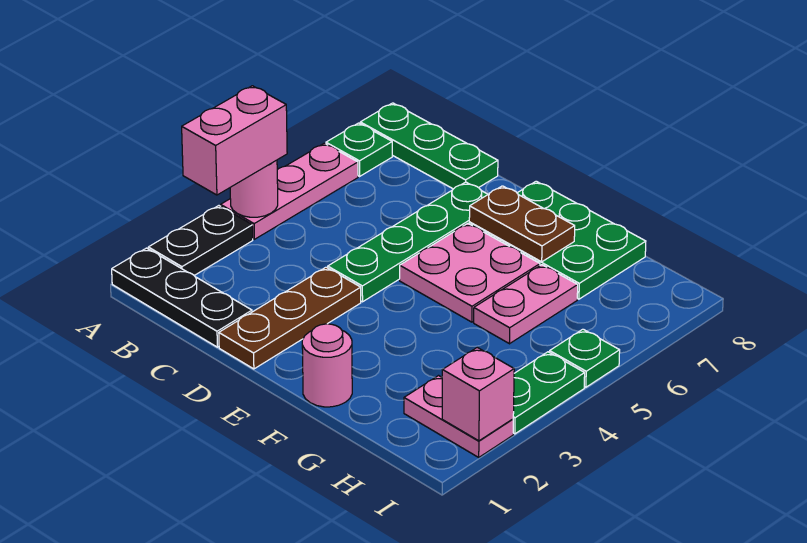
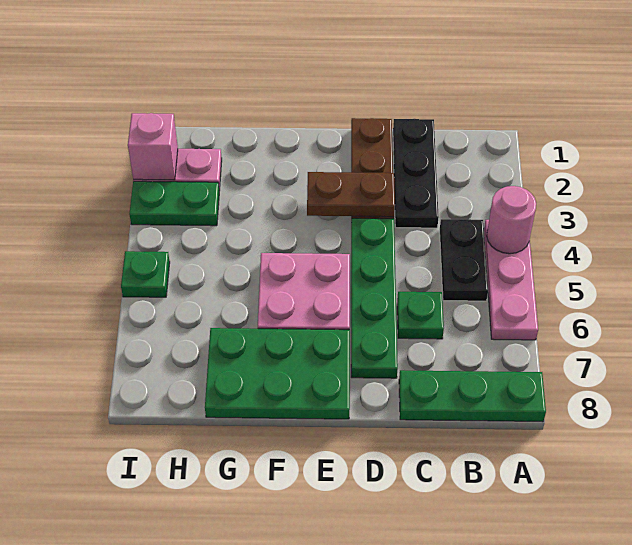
black plate A1:C1 level 1 -> black plate C1:C3 level 1
black plate A2:A3 level 1 -> black plate B4:B5 level 1
pink brick A3:A4 level 3 -> none
green plate A7 level 1 -> green plate C6 level 1
brown plate E7:F7 level 2 -> brown plate D3:E3 level 2
pink round brick F1 level 1 -> none
pink plate G5:G6 level 1 -> none
green plate I3:I4 level 1 -> green plate H3:I3 level 1

